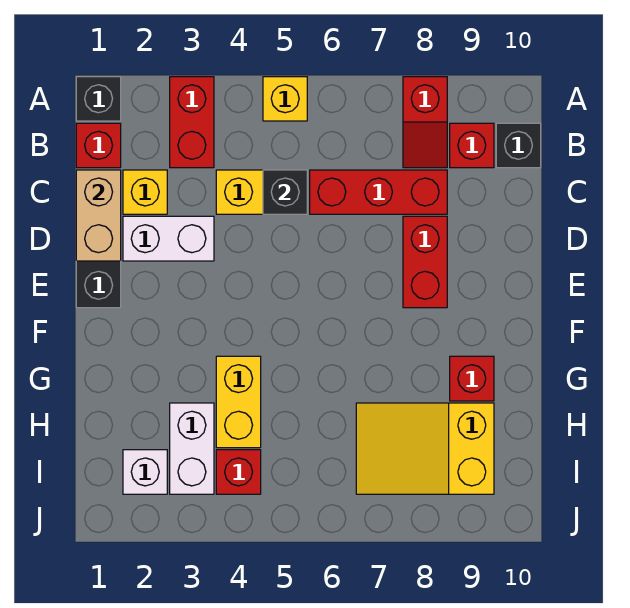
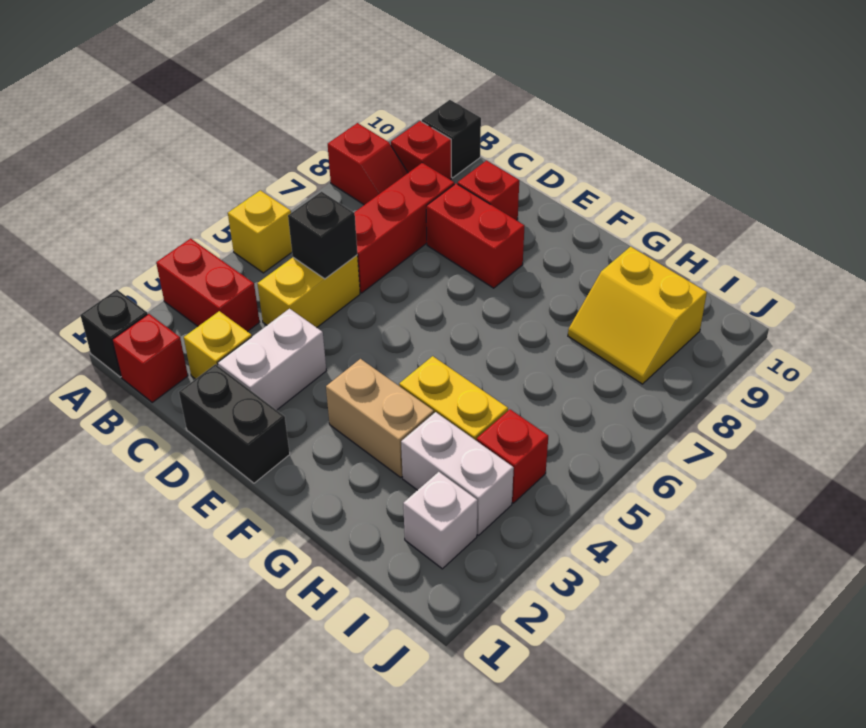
tan brick C1:D1 level 2 -> tan brick F3:G3 level 1
red brick G9 level 1 -> red brick D9 level 1
yellow slope H7:I9 level 1 top 9 -> yellow slope H8:I9 level 1 top 9

